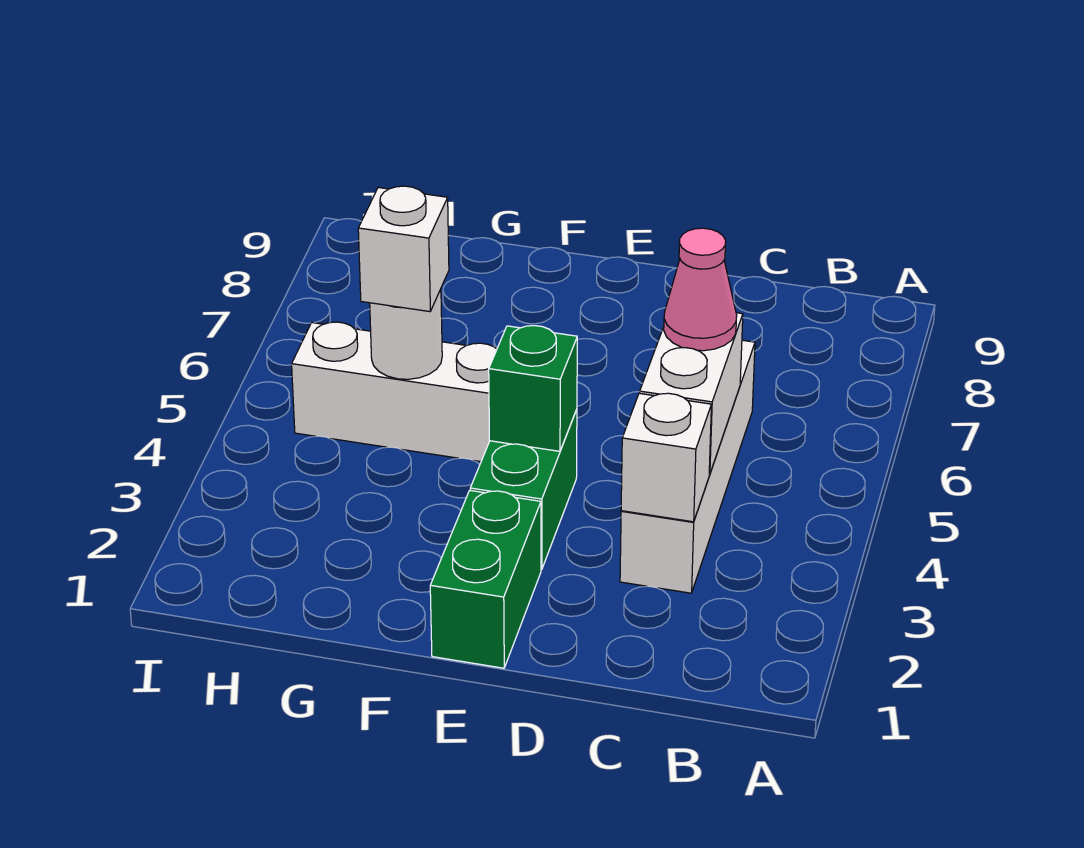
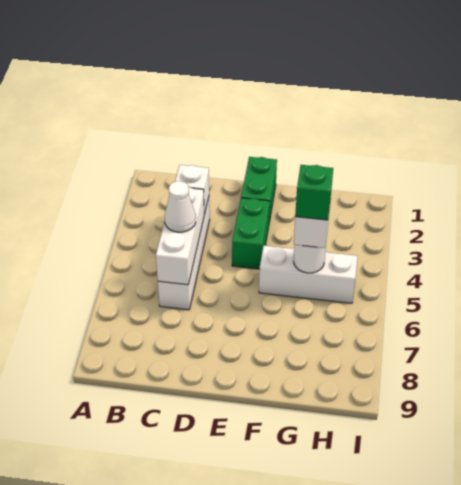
white brick C4:C5 level 2 -> white brick C4:C6 level 2
pink cone C5 level 3 -> white cone C5 level 3
green brick E4 level 2 -> green brick G5 level 4

